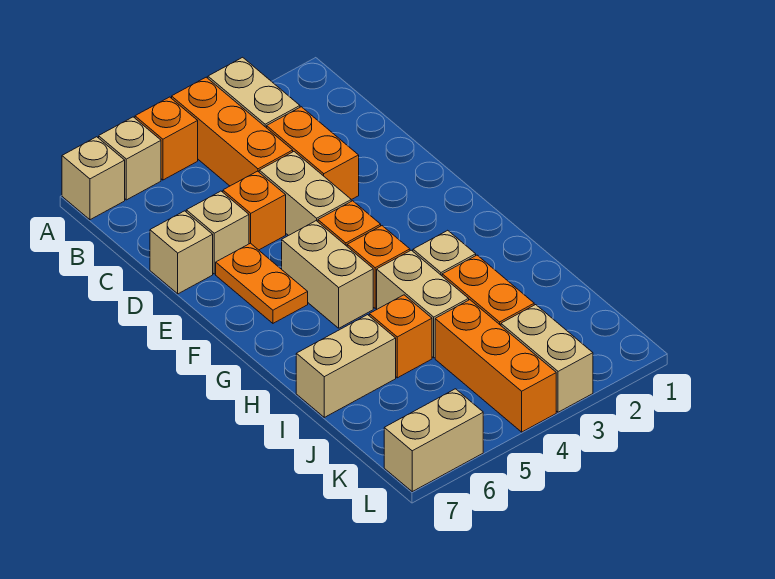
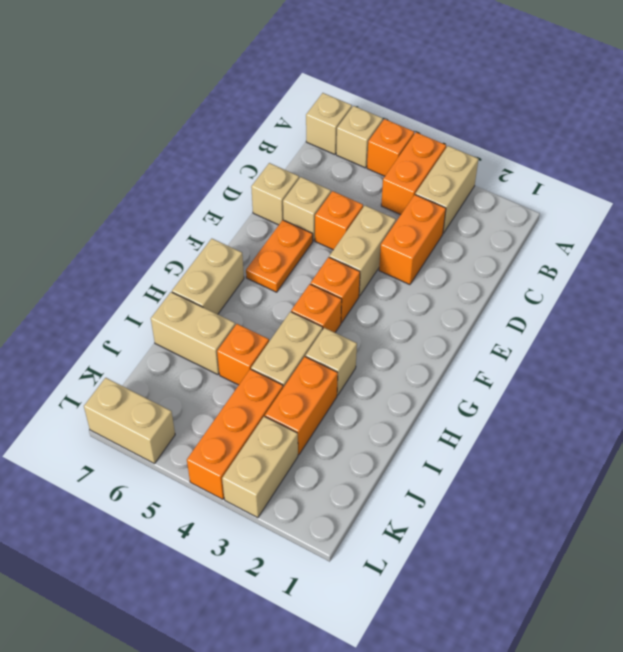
orange brick A4:C4 level 1 -> orange brick A4:B4 level 1
tan brick F5:G5 level 1 -> tan brick G7:H7 level 1

